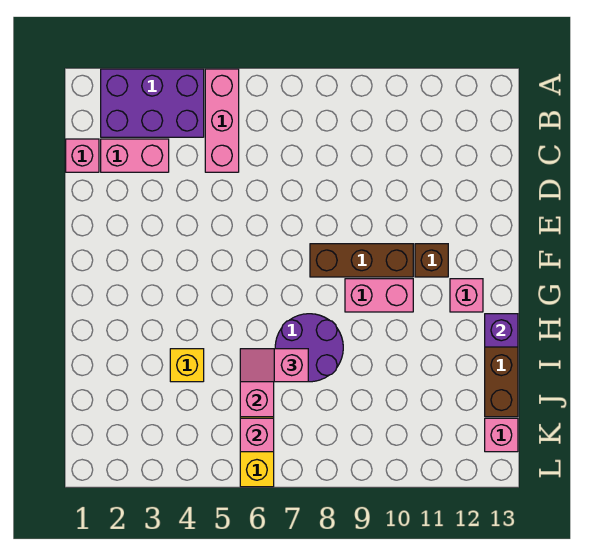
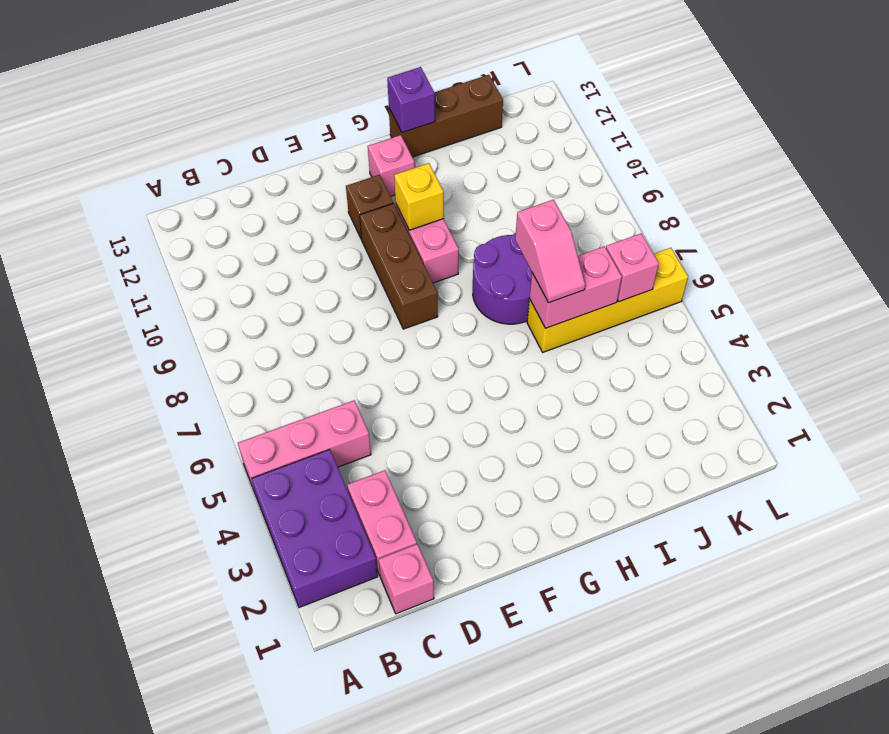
yellow brick I4 level 1 -> yellow brick G10 level 2
pink brick K13 level 1 -> none

